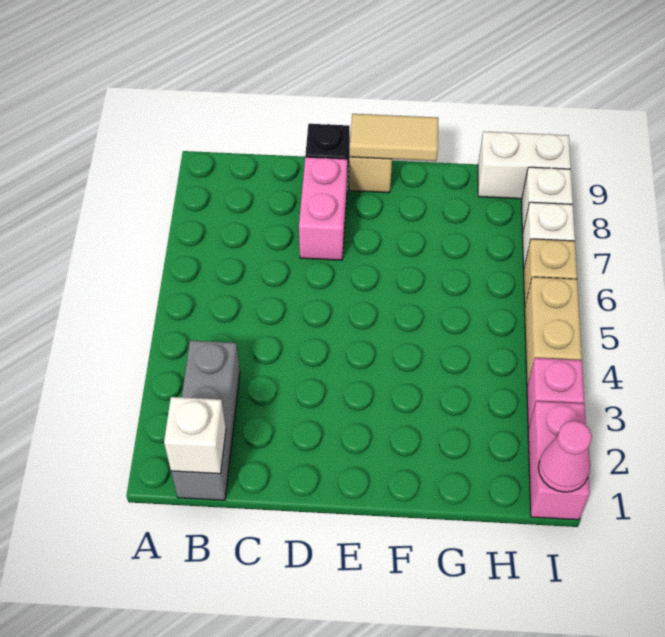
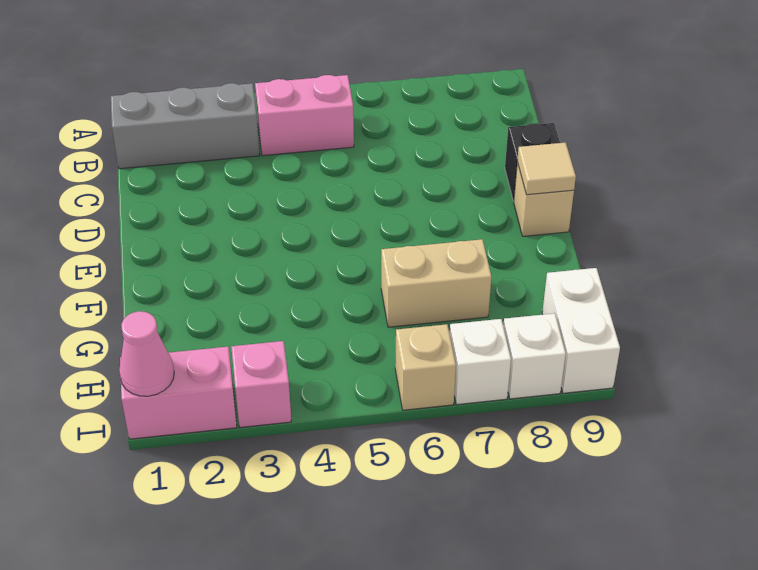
white brick B1 level 2 -> none
pink brick D7:D8 level 1 -> pink brick B4:B5 level 1
tan tile E9:F9 level 2 -> tan tile E9 level 2
tan brick I4:I5 level 1 -> tan brick G6:G7 level 1

